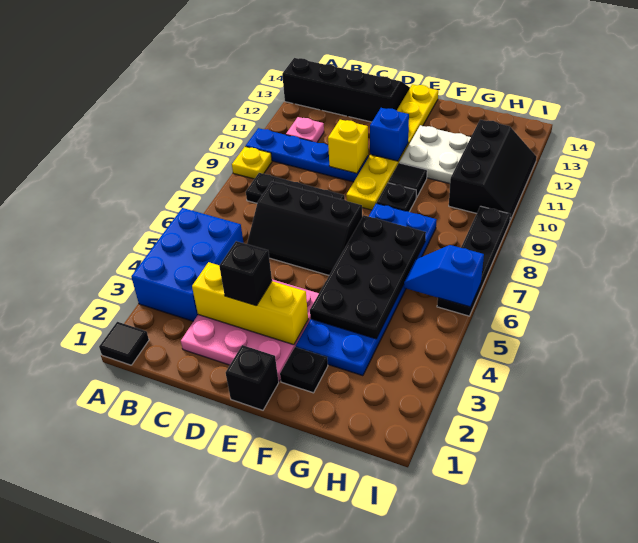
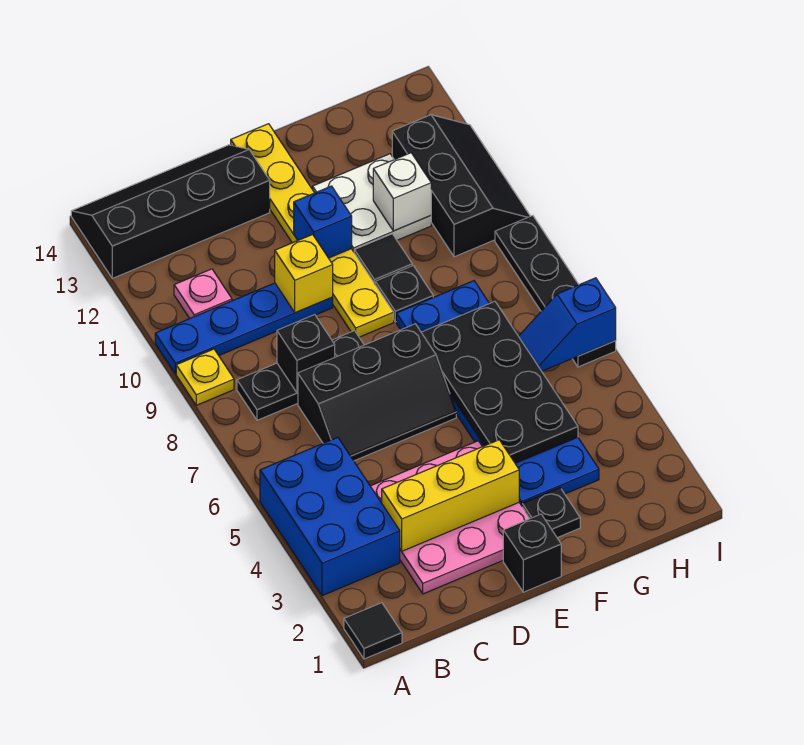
black brick D3 level 3 -> black brick C8 level 2
none -> white brick G11 level 2

